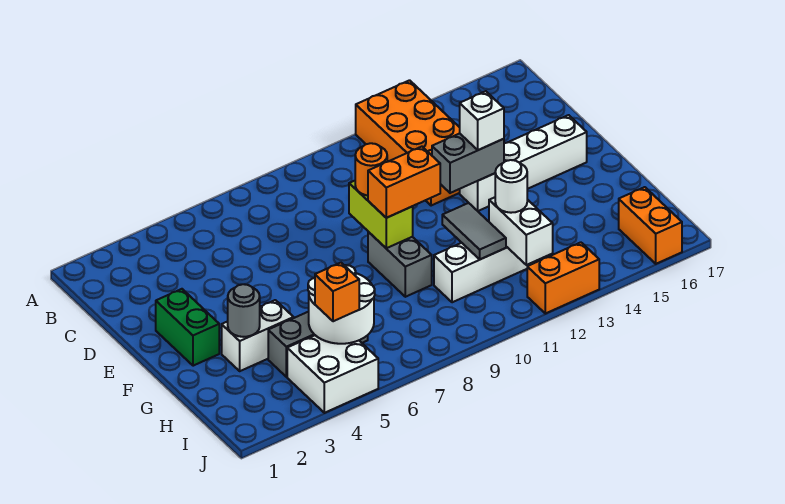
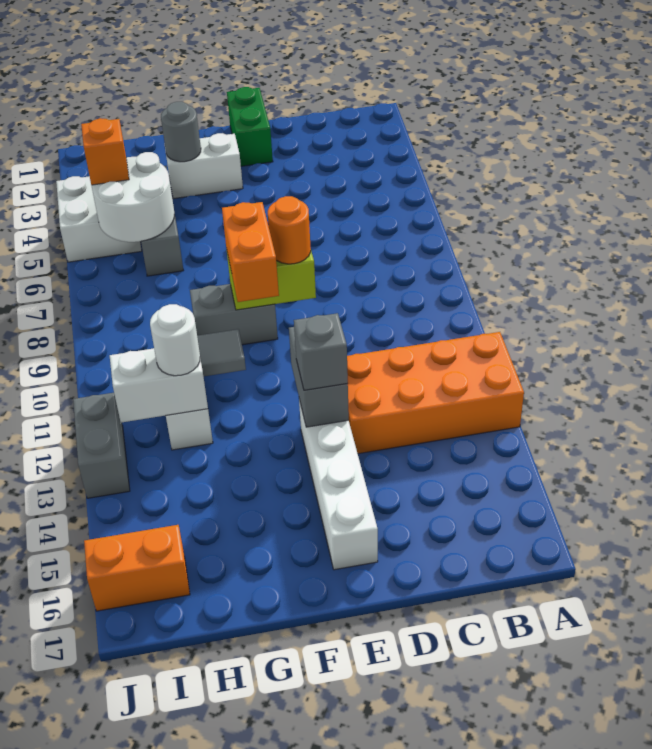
green brick E2:F2 level 1 -> green brick E1:E2 level 1
white brick E13 level 3 -> grey brick E13 level 3
white brick G3:G4 level 1 -> white brick F3:G3 level 1
orange brick J12:J13 level 1 -> grey brick J12:J13 level 1

